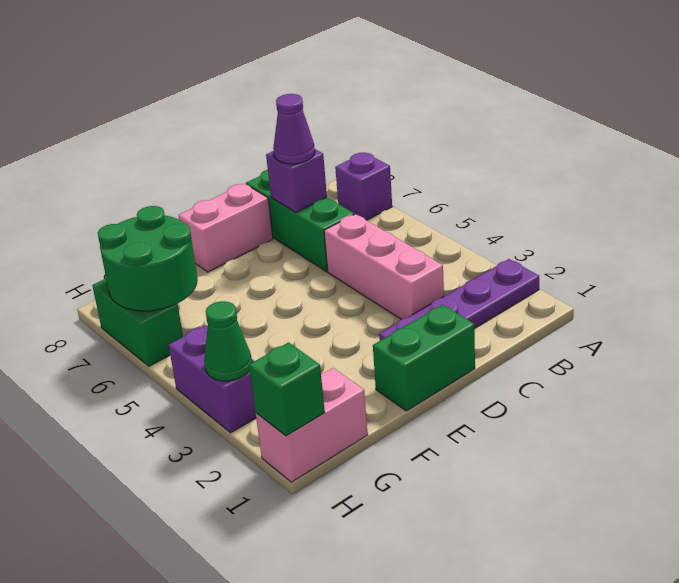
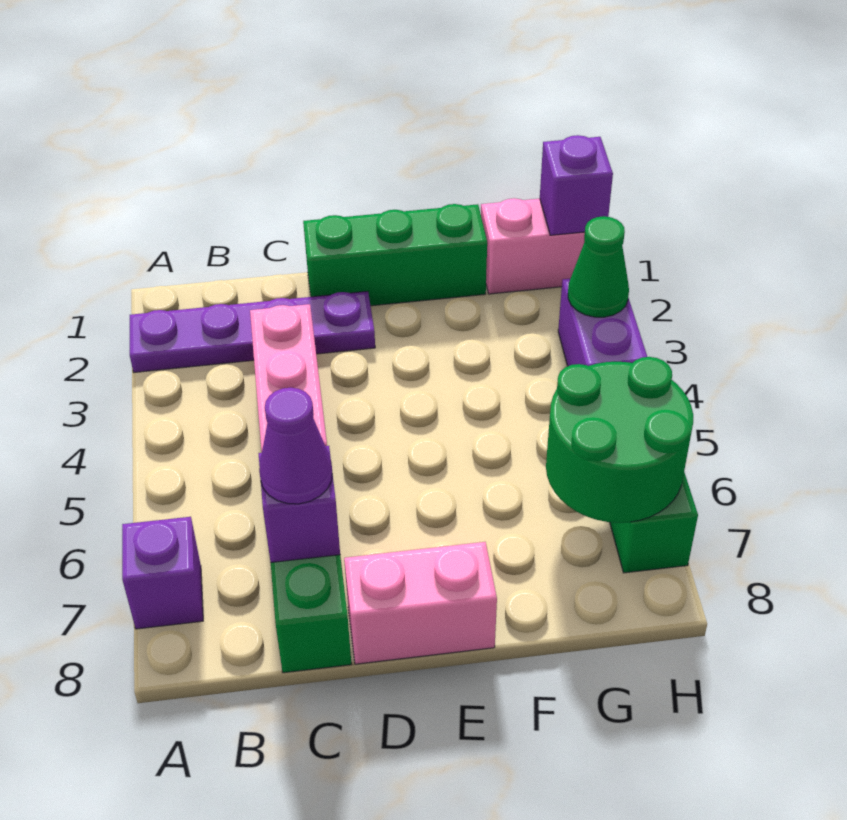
green brick D1:E1 level 1 -> green brick D1:F1 level 1
green brick H1 level 2 -> purple brick H1 level 2

